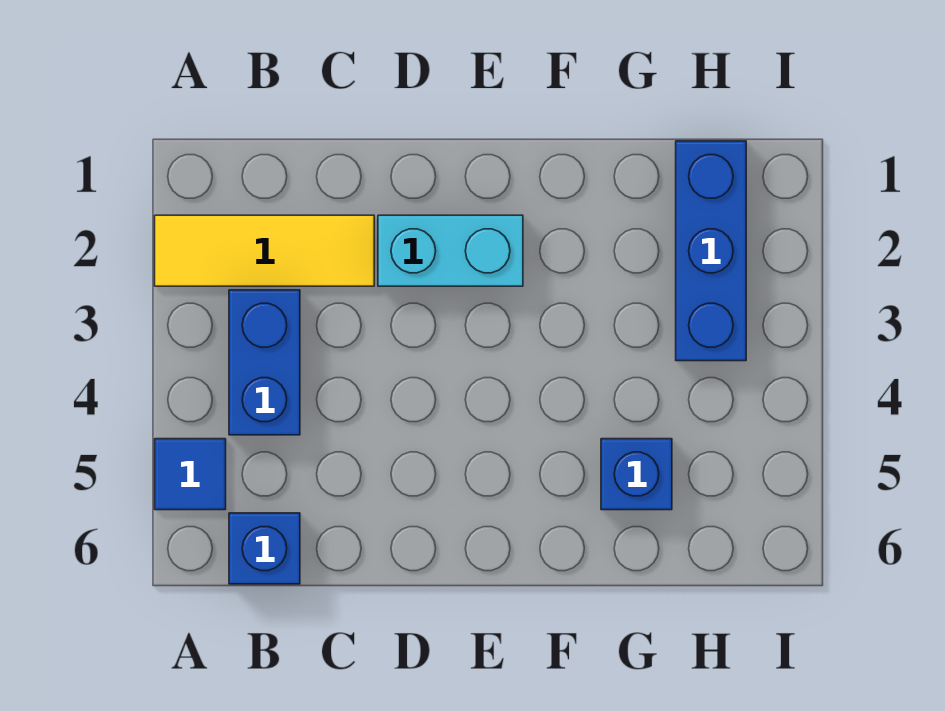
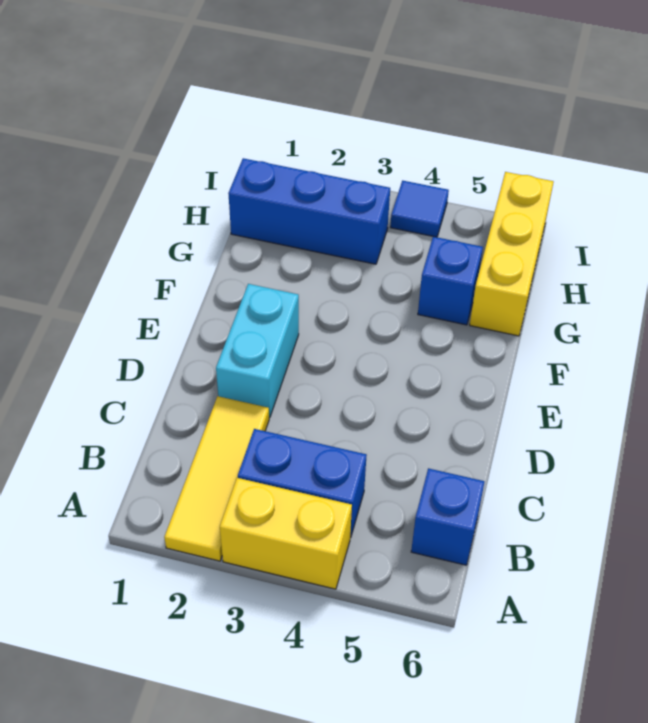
none -> yellow brick A3:A4 level 1
blue tile A5 level 1 -> blue tile I4 level 1
none -> yellow brick G6:I6 level 1

